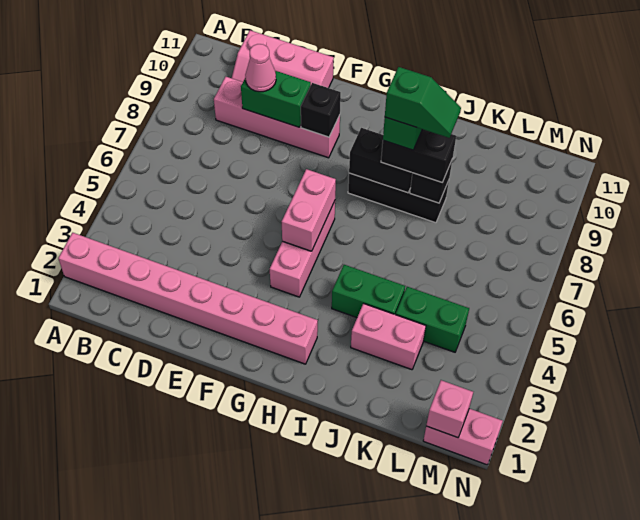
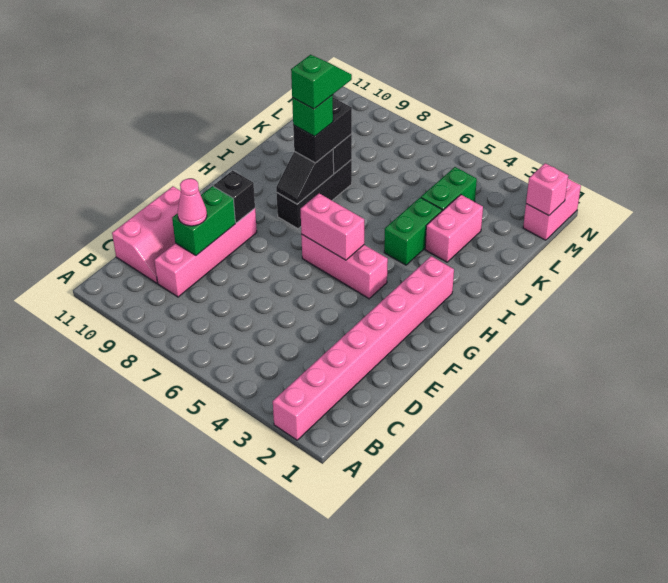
black brick H8:I8 level 2 -> black slope H8:I8 level 2 top I

